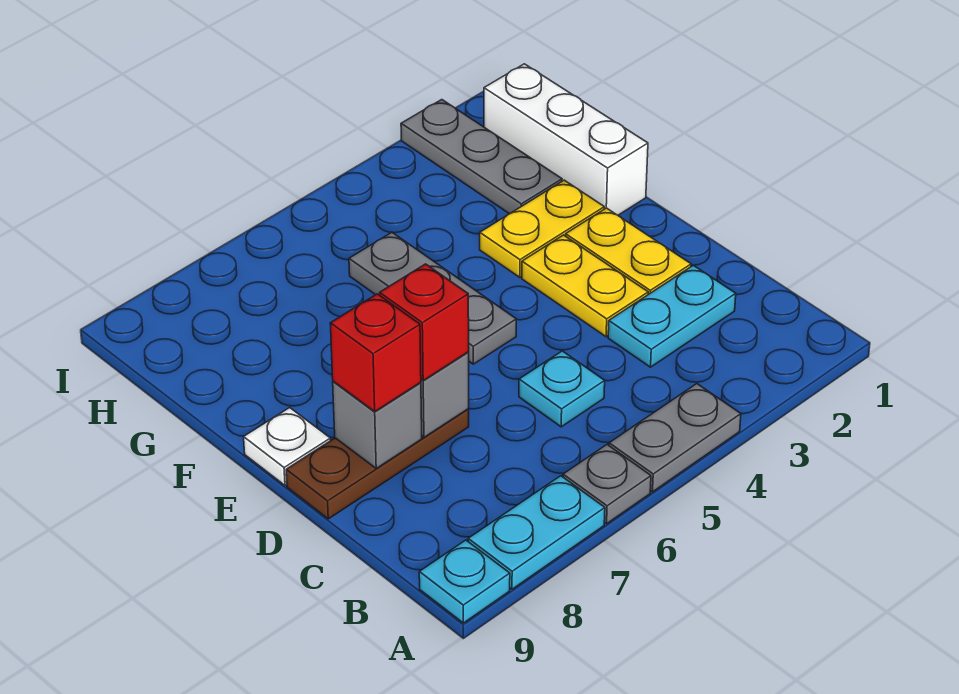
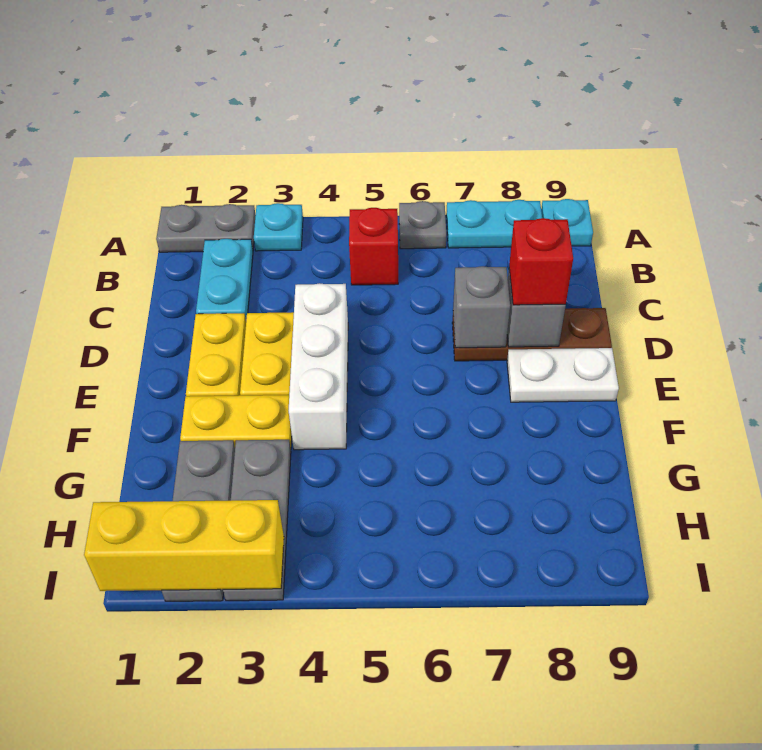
grey plate A4:A5 level 1 -> grey plate A1:A2 level 1
cyan plate C2:C3 level 1 -> cyan plate B2:C2 level 1
cyan plate C5 level 1 -> cyan plate A3 level 1
red brick D7 level 3 -> red brick B5 level 1
grey plate E5:G5 level 1 -> grey plate G3:I3 level 1
white plate E9 level 1 -> white plate E8:E9 level 1
white brick F1:H1 level 1 -> white brick D4:F4 level 1
none -> yellow brick I1:I3 level 2

